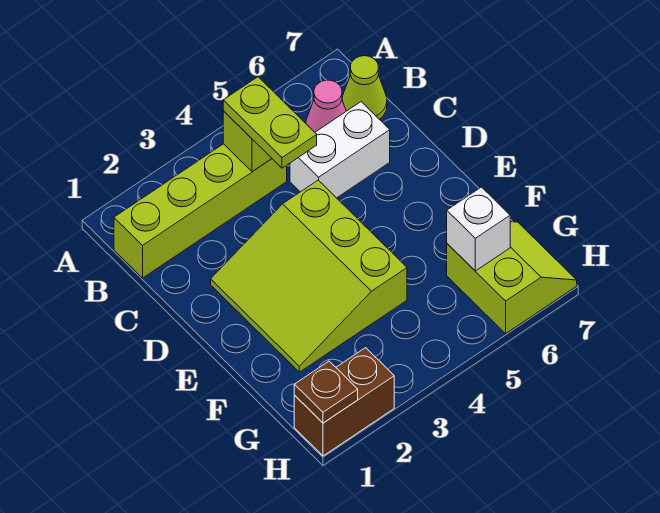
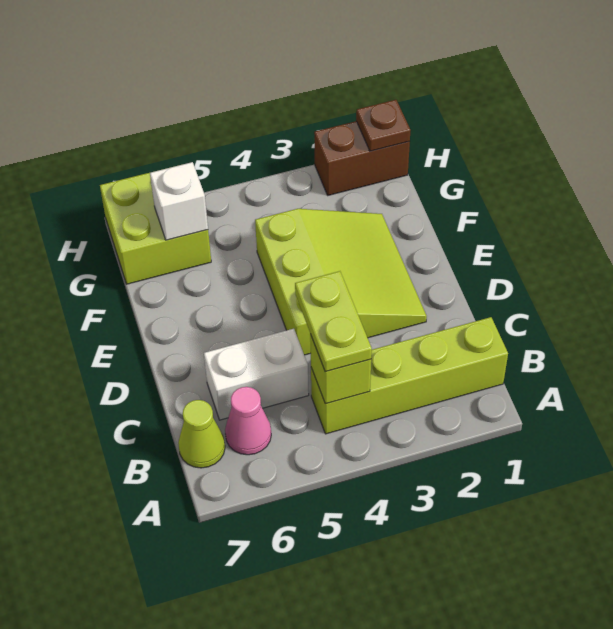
lime slope G6:H7 level 1 top 6 -> lime brick G6:H7 level 1

